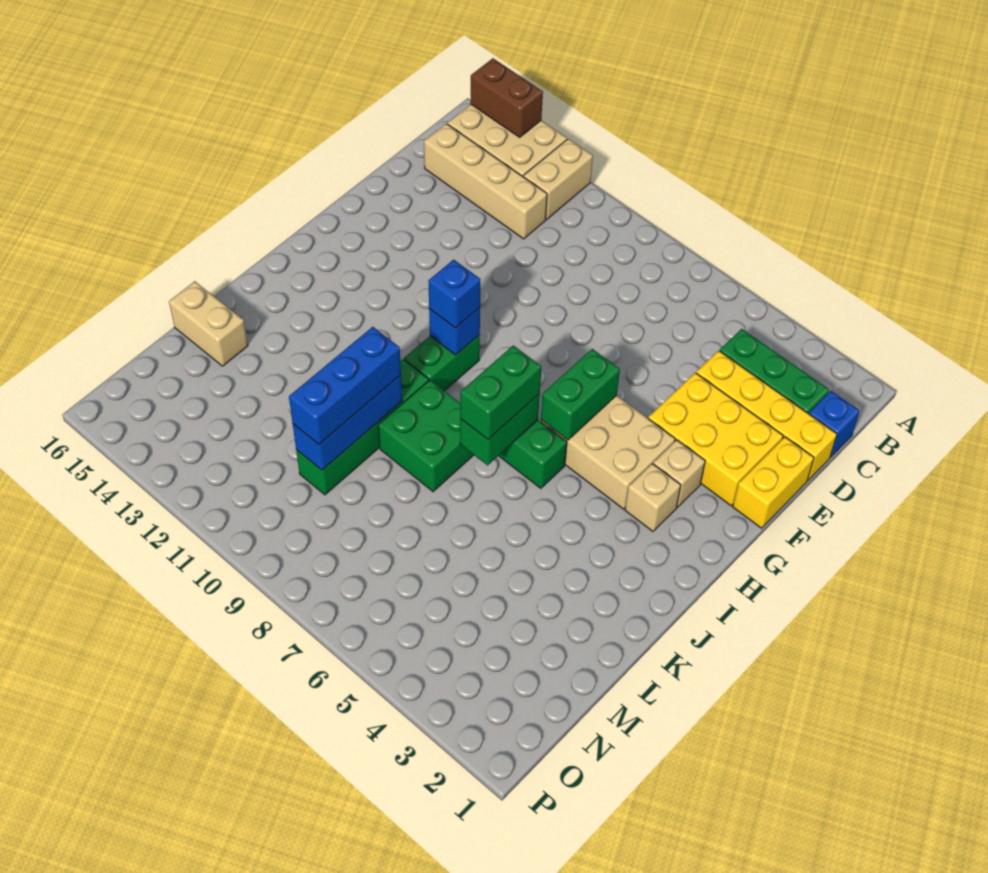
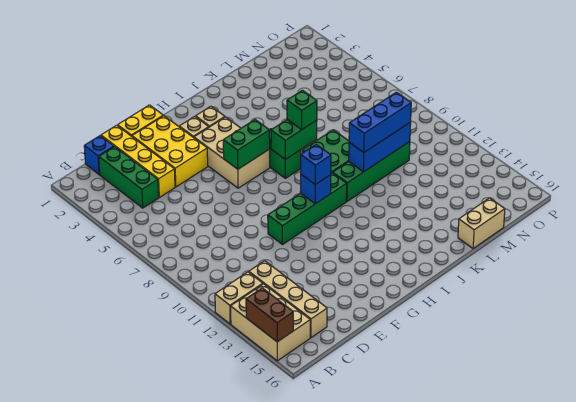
green brick H10:I10 level 1 -> green brick F10:I10 level 1
green brick I7:J7 level 3 -> green brick J7 level 3
tan brick L15:L16 level 1 -> tan brick L16:M16 level 1

